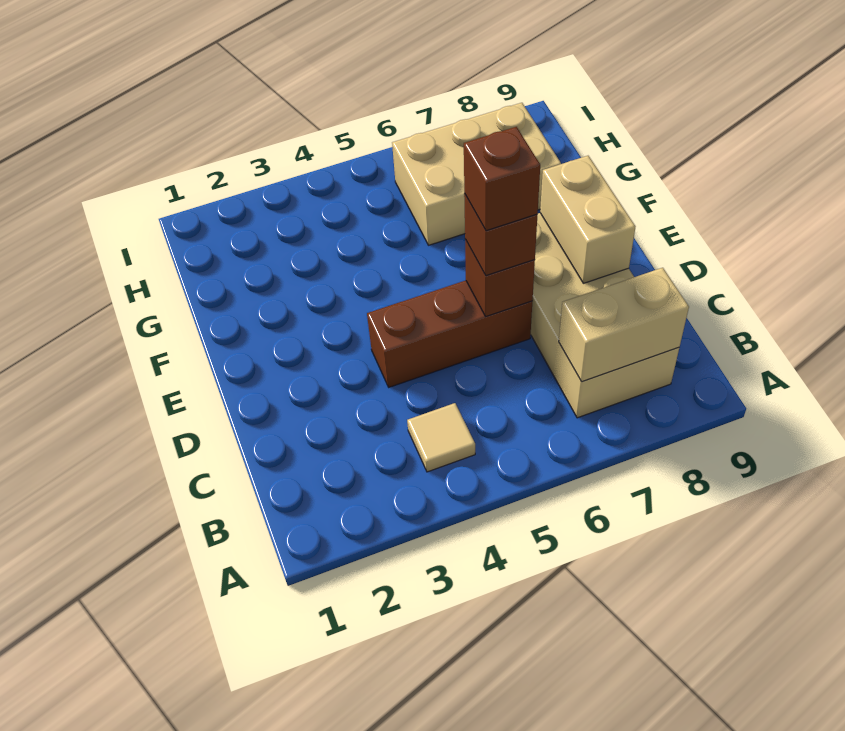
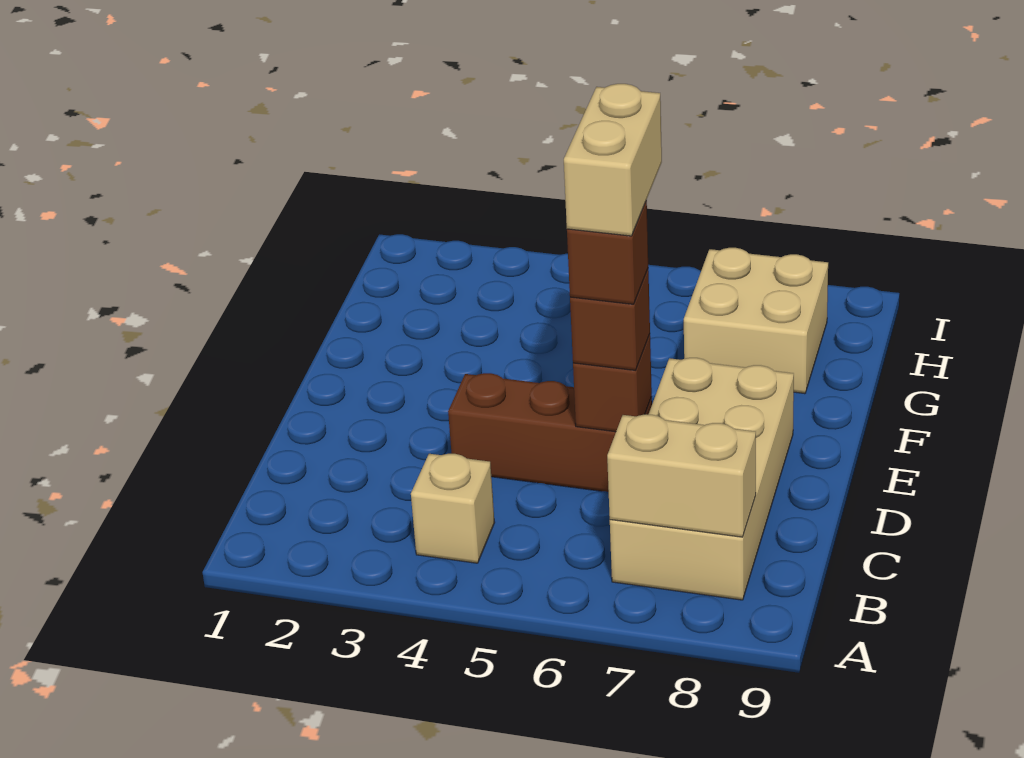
tan tile B4 level 1 -> tan brick B4 level 1
tan brick D8:E8 level 2 -> tan brick D6:E6 level 5
tan brick G6:H8 level 1 -> tan brick G7:H8 level 1

